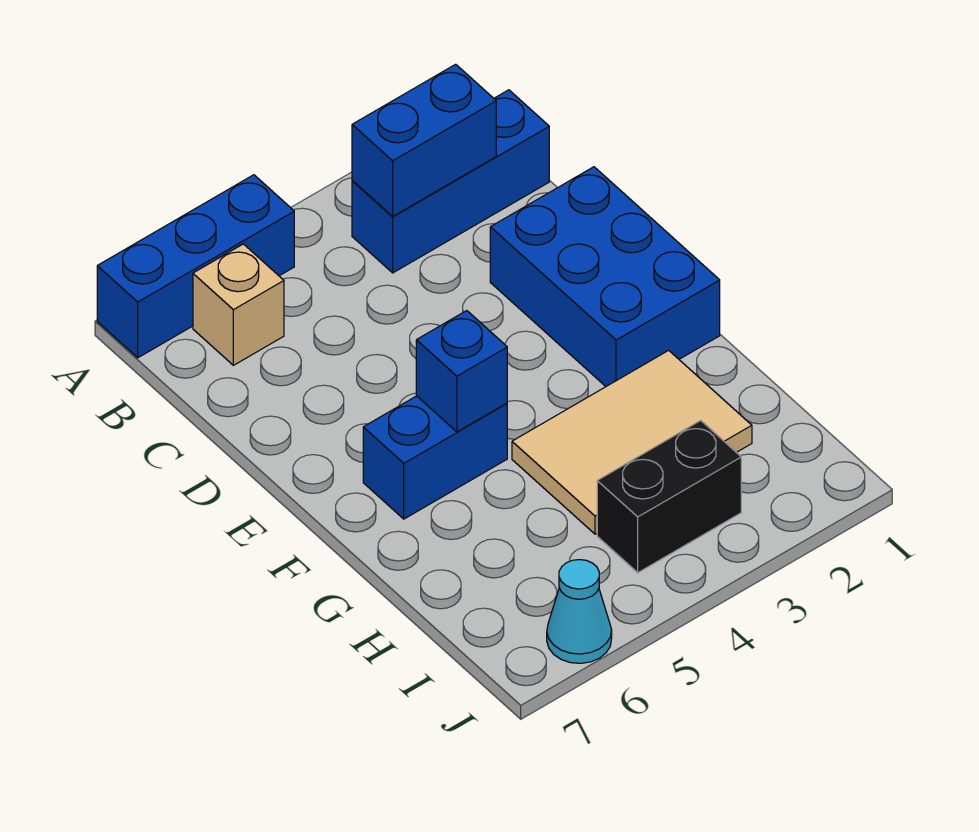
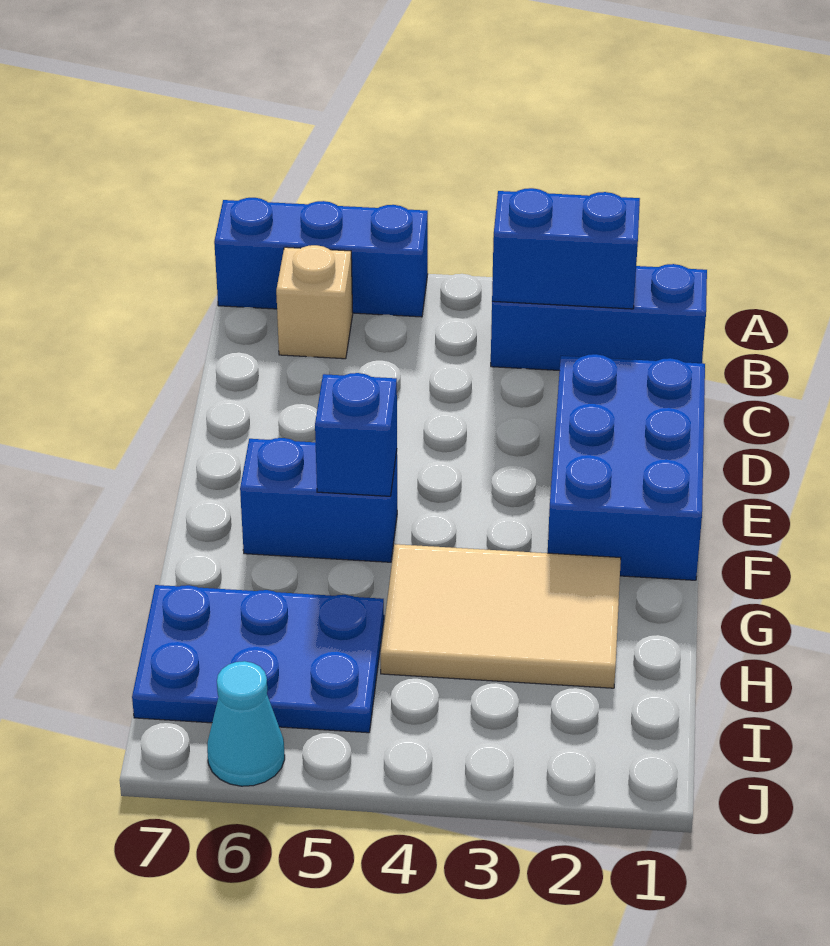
none -> blue plate H5:I7 level 1
black brick I3:I4 level 1 -> none

